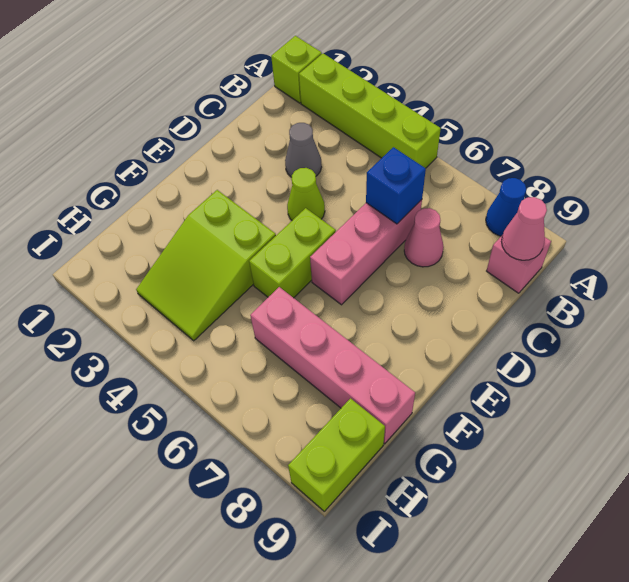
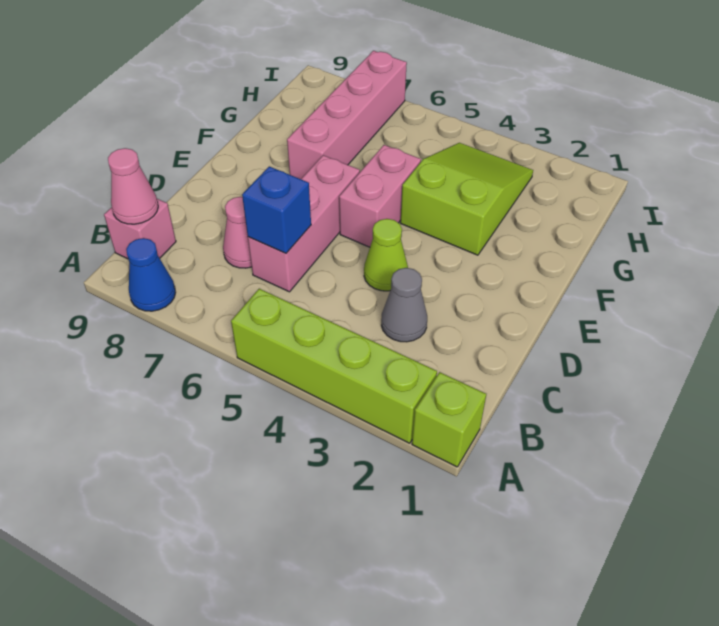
lime brick E5:F5 level 1 -> pink brick E5:F5 level 1
pink brick G6:G9 level 1 -> pink brick F7:I7 level 1
lime brick H9:I9 level 1 -> none

